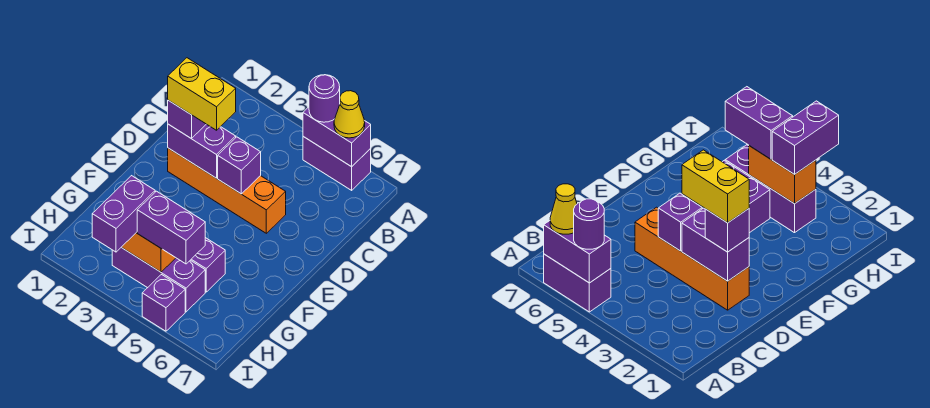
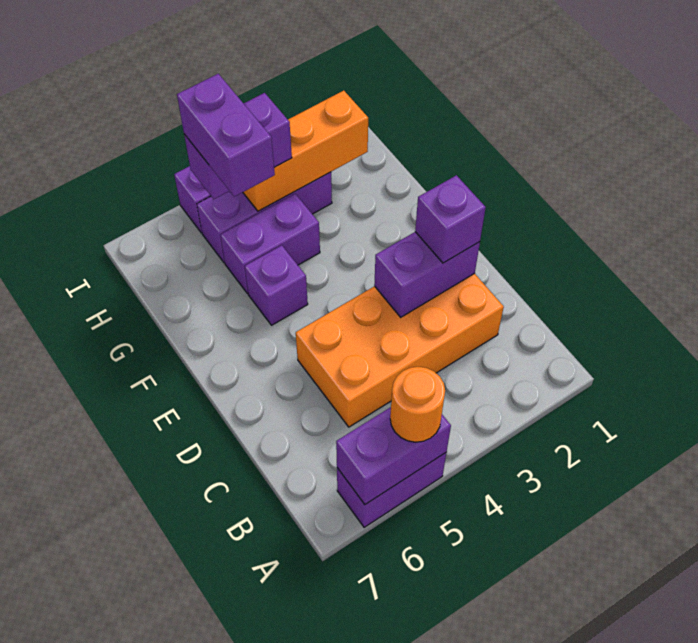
purple round brick A5 level 3 -> orange round brick A5 level 3
yellow cone A6 level 3 -> none
orange brick D2:D5 level 1 -> orange brick C2:D5 level 1
yellow brick D2:D3 level 4 -> none
purple brick D4 level 2 -> purple brick F5 level 1
orange brick H3:H4 level 2 -> orange brick H2:H4 level 2
purple brick H3:I3 level 3 -> purple brick G5:H5 level 4

